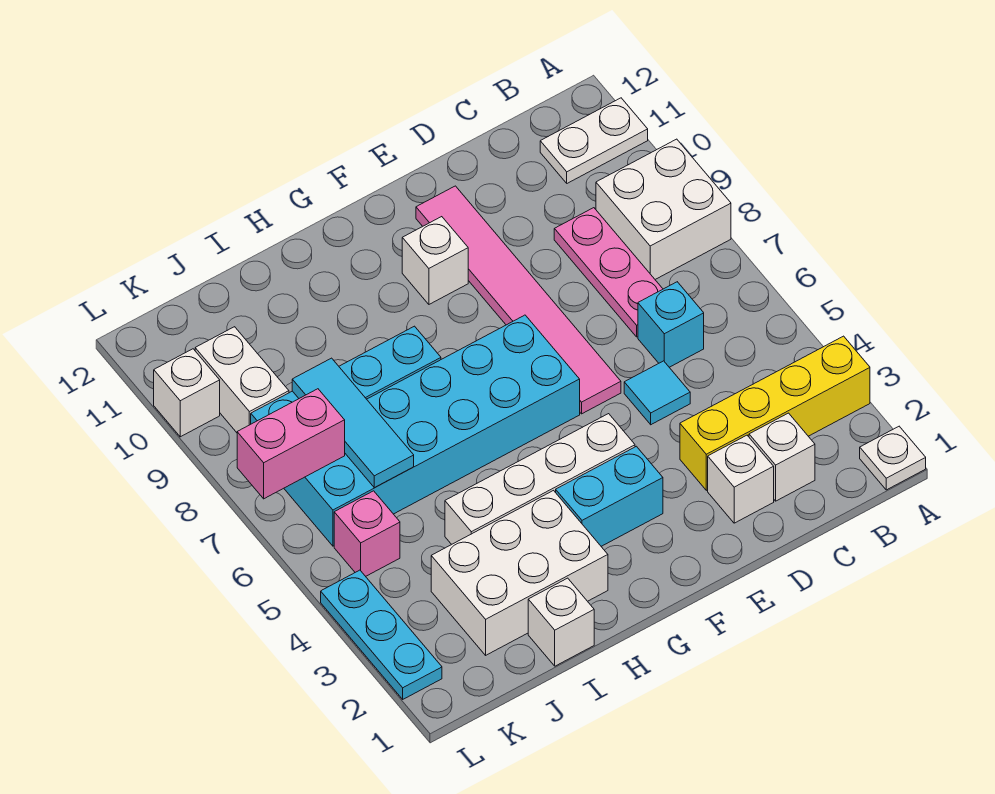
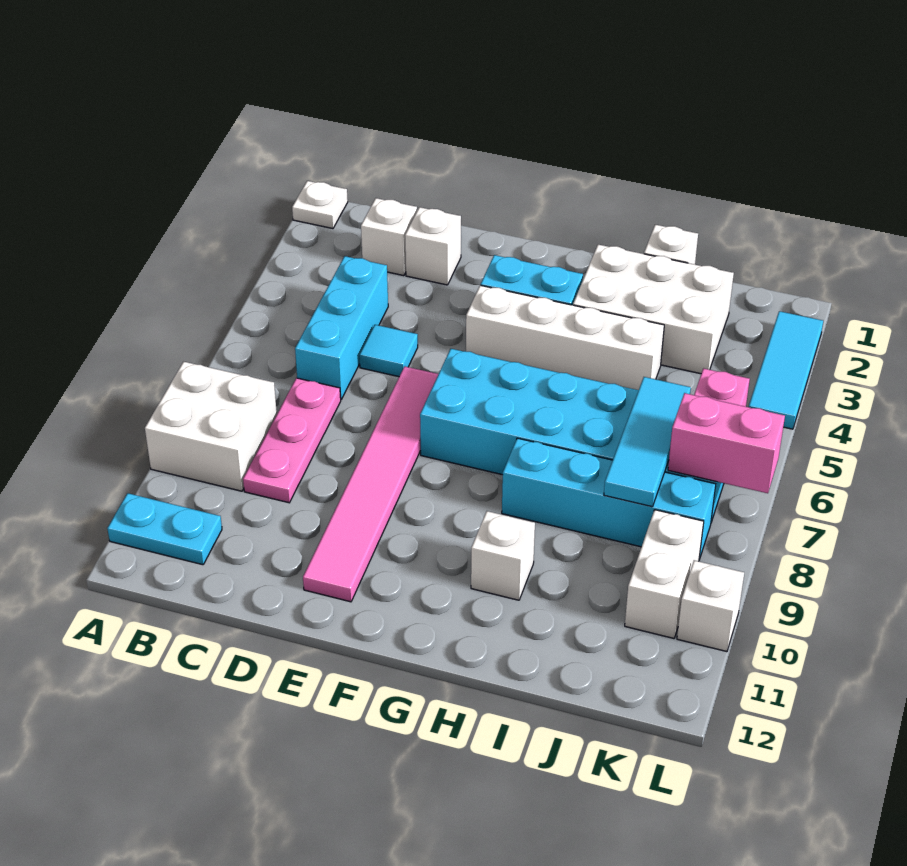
yellow brick A3:D3 level 1 -> none
white plate A11:B11 level 1 -> cyan plate A11:B11 level 1
cyan brick C6 level 1 -> cyan brick C4:C6 level 1
white brick F10 level 1 -> white brick H10 level 1
cyan plate L2:L4 level 1 -> cyan tile L2:L4 level 1

